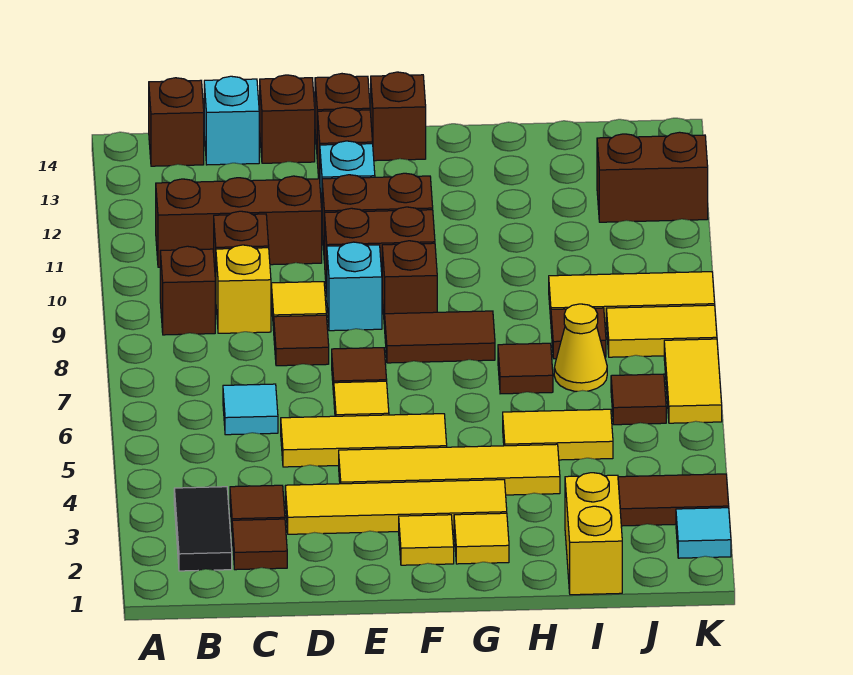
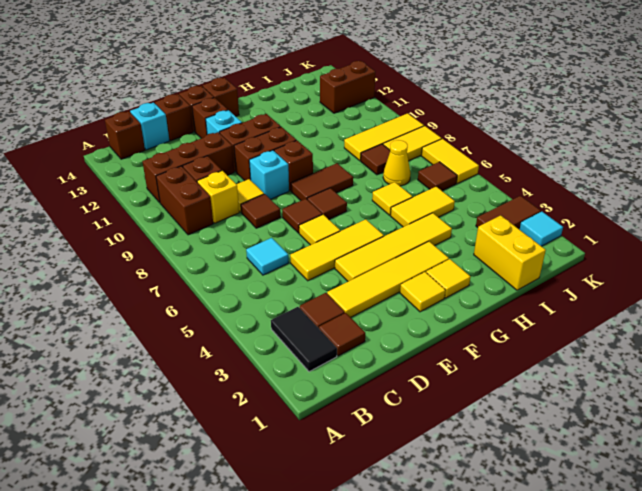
brown brick B9 level 1 -> brown brick B9:B10 level 1
none -> yellow tile H6 level 1
brown tile H7 level 1 -> brown tile F7 level 1

